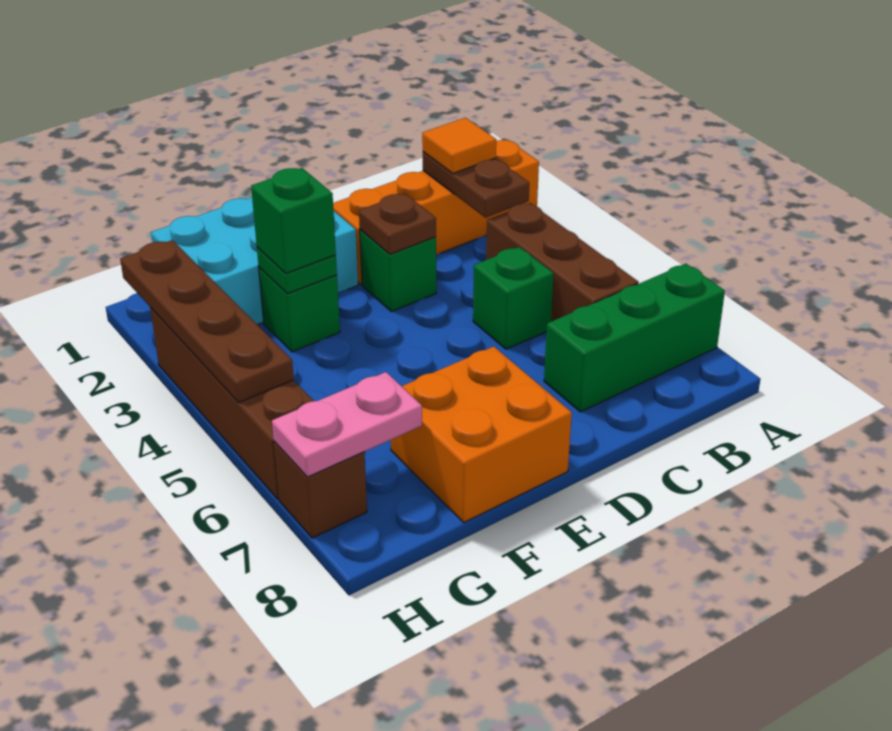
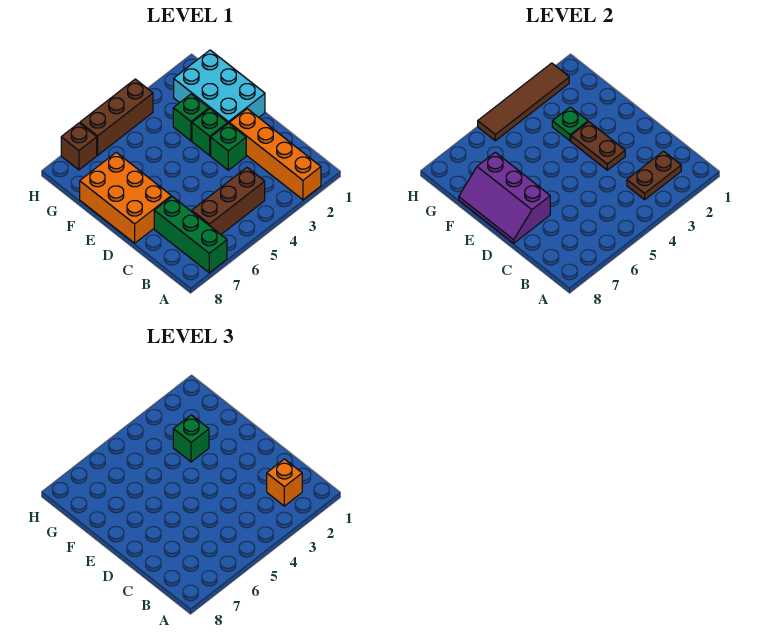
orange tile B2 level 3 -> orange brick B2 level 3
green brick C5 level 1 -> green brick E3 level 1
brown plate D3 level 2 -> brown plate D3:E3 level 2
none -> purple slope D7:F8 level 2 top 7
orange brick E7:F8 level 1 -> orange brick D7:F8 level 1
pink plate G7:H7 level 2 -> none
brown plate H2:H5 level 2 -> brown tile H2:H5 level 2
brown brick H3:H6 level 1 -> brown brick H4:H6 level 1

